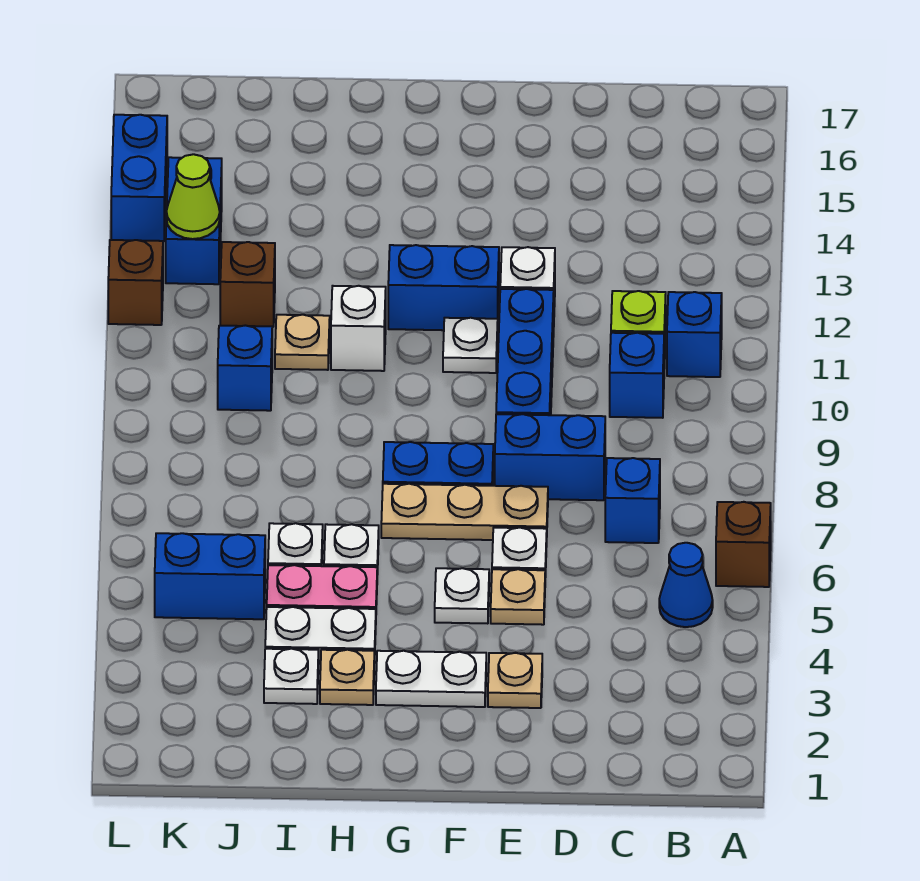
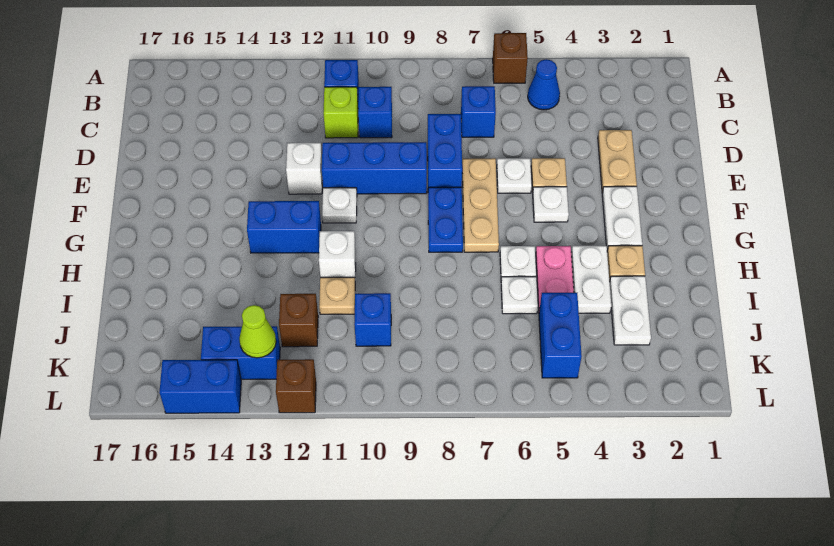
tan plate E3 level 1 -> tan plate D3:E3 level 1
blue brick F12:G12 level 1 -> blue brick G12:G13 level 1
white plate I3 level 1 -> white plate I3:J3 level 1

